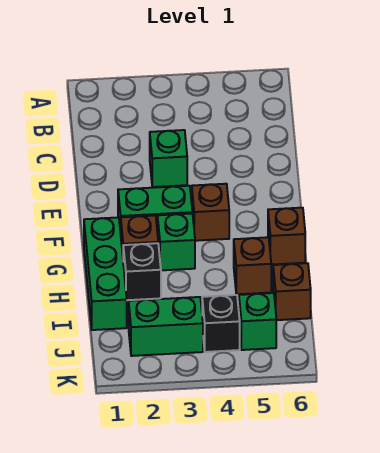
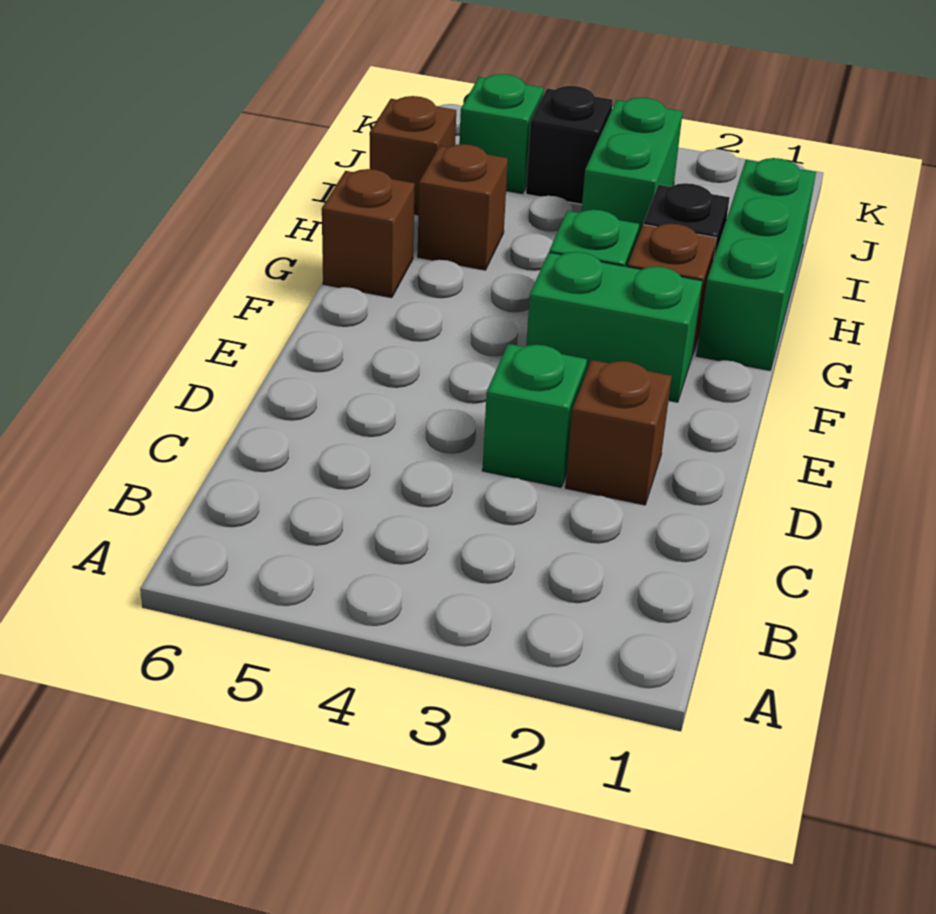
brown brick F4 level 1 -> brown brick D2 level 1
green brick J2:J3 level 1 -> green brick I3:J3 level 1

